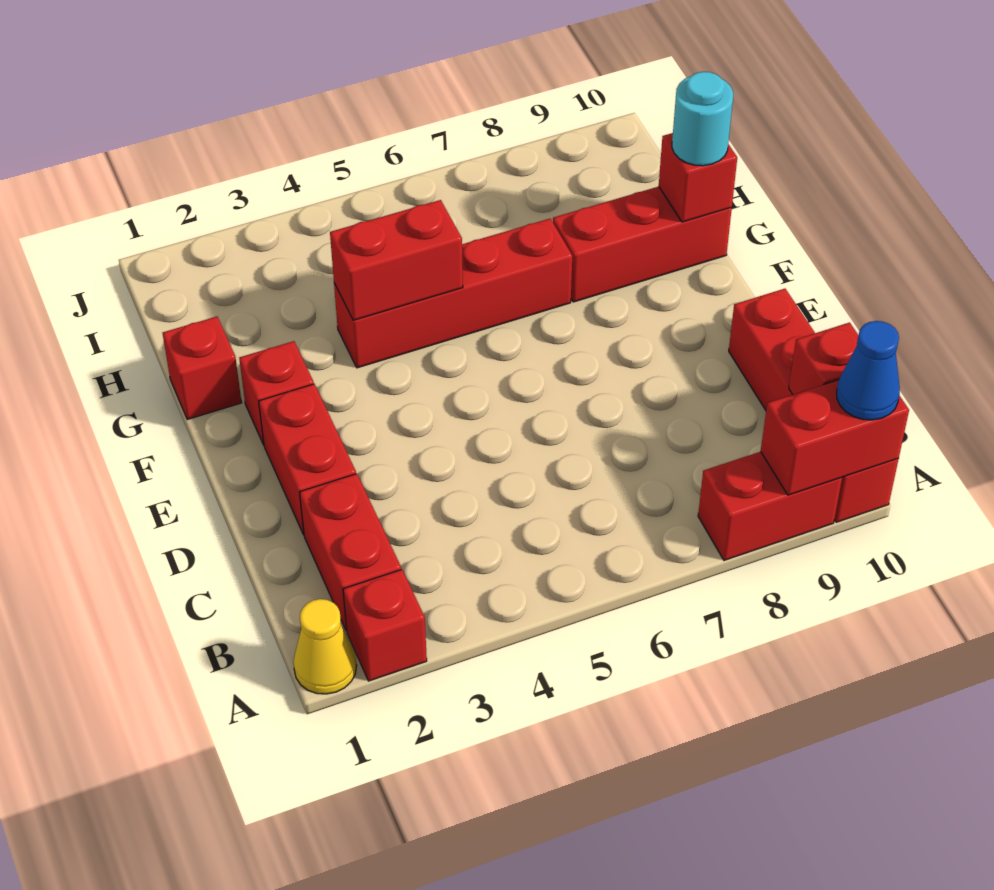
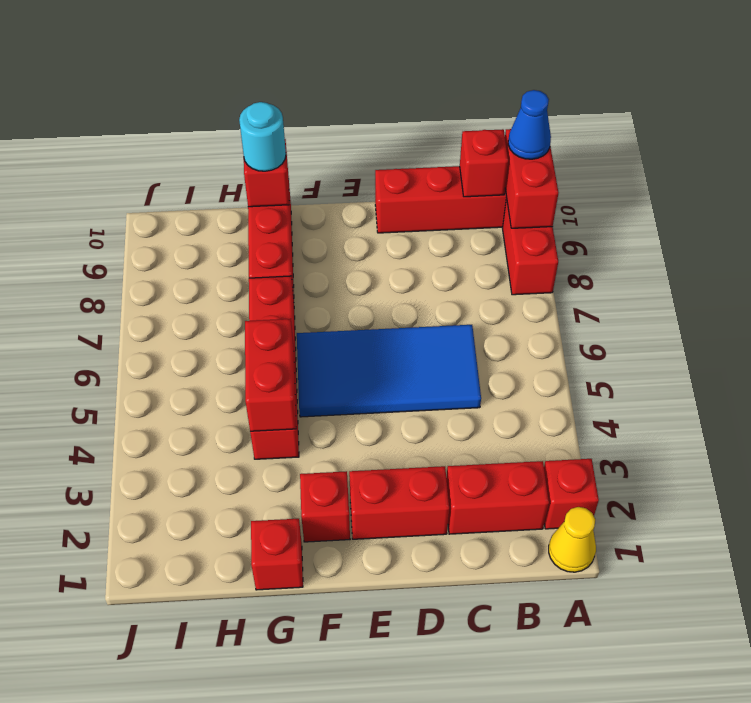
none -> blue tile C5:F6 level 1

